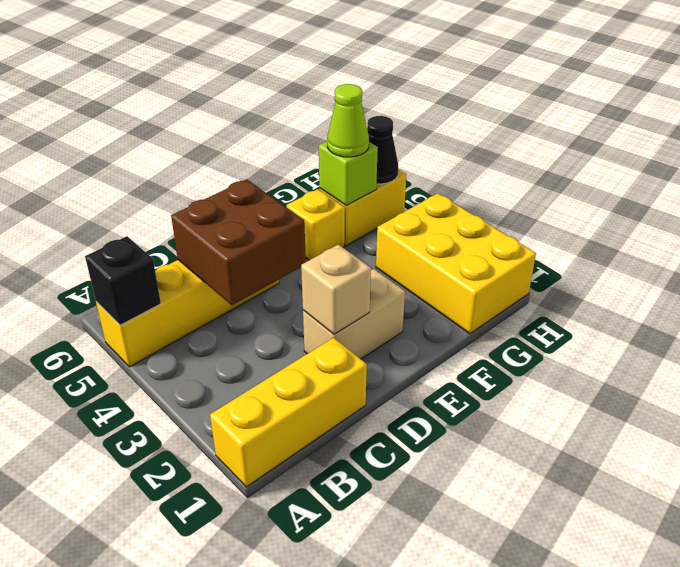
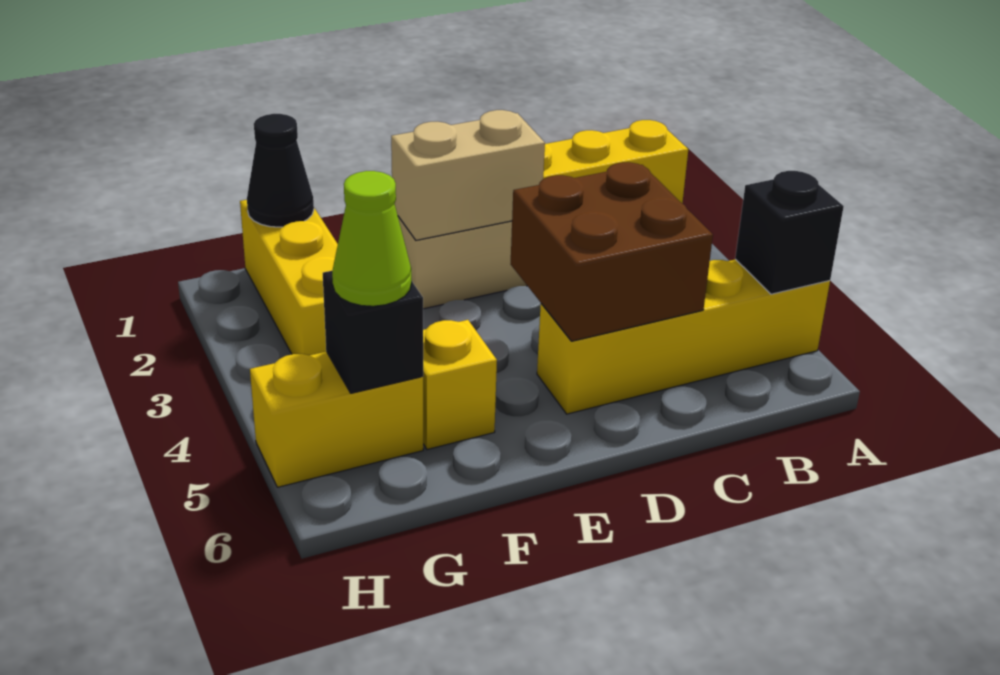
tan brick D2 level 2 -> tan brick D2:E2 level 2
yellow brick G1:H3 level 1 -> yellow brick G1:G3 level 1
lime brick G5 level 2 -> black brick G5 level 2
black cone H5 level 2 -> black cone G1 level 2

